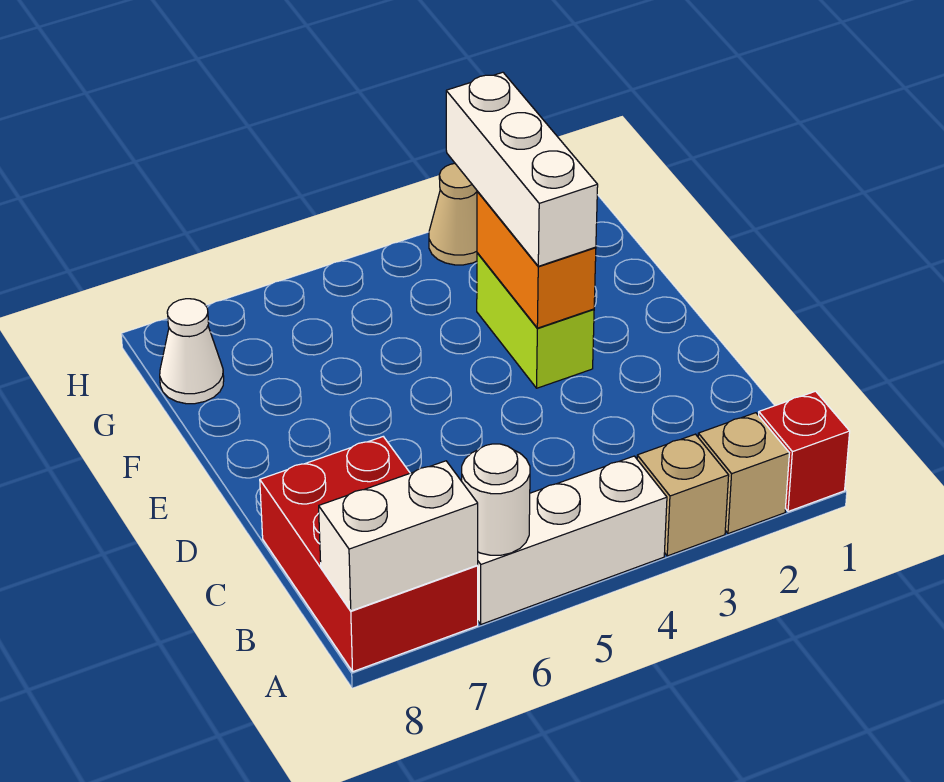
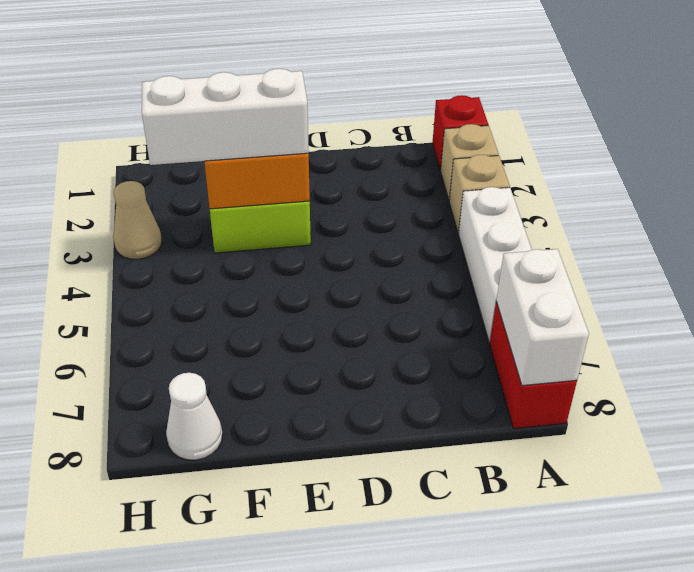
white round brick A6 level 2 -> none
red brick A7:C8 level 1 -> red brick A7:A8 level 1

